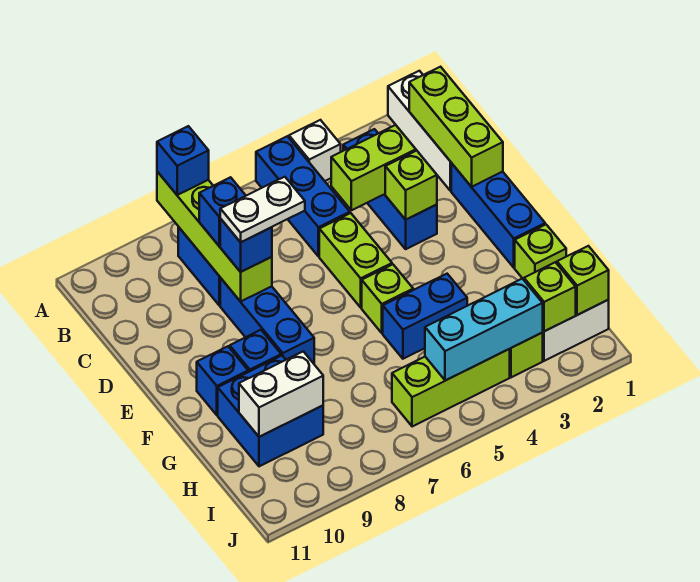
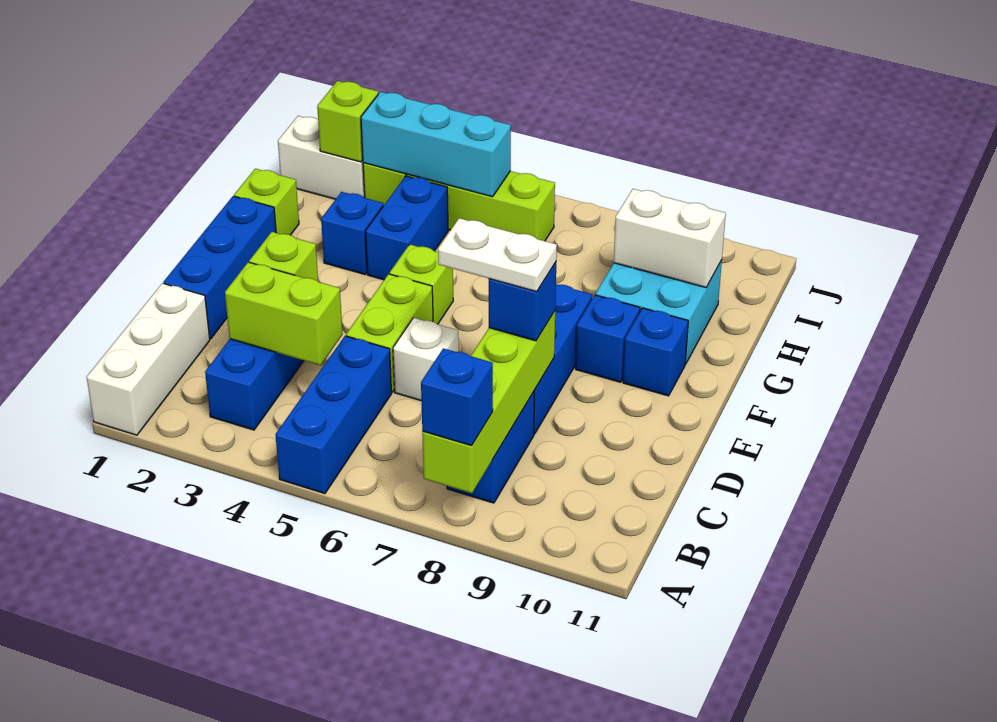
white brick A4 level 1 -> white brick D6 level 1
lime brick B1:D1 level 2 -> none
blue brick C8 level 3 -> blue brick G3 level 1
blue brick G4:G5 level 1 -> blue brick G4:H4 level 1
blue brick G9:H10 level 1 -> cyan brick G9:H10 level 1
lime brick I1 level 2 -> none

